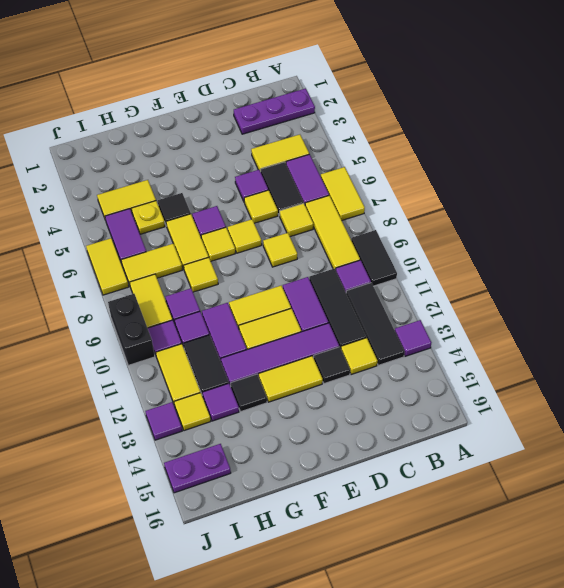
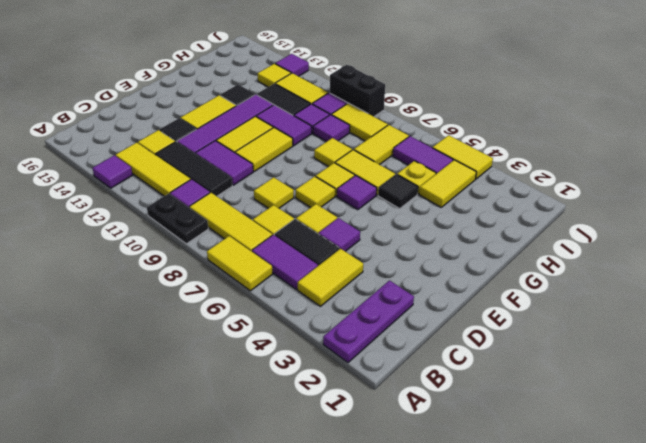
black tile A9:A10 level 1 -> black plate A9:A10 level 1
black tile B11:B13 level 1 -> yellow tile B11:B13 level 1
purple tile H13 level 1 -> none
purple plate I15:J15 level 1 -> none
yellow tile J6:J7 level 1 -> yellow tile J4:J5 level 1

